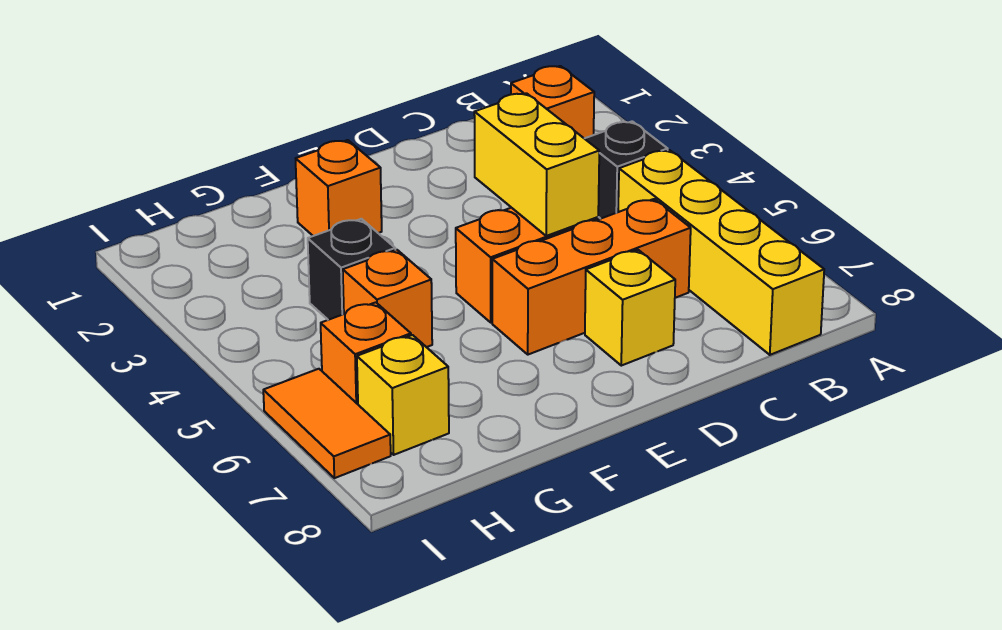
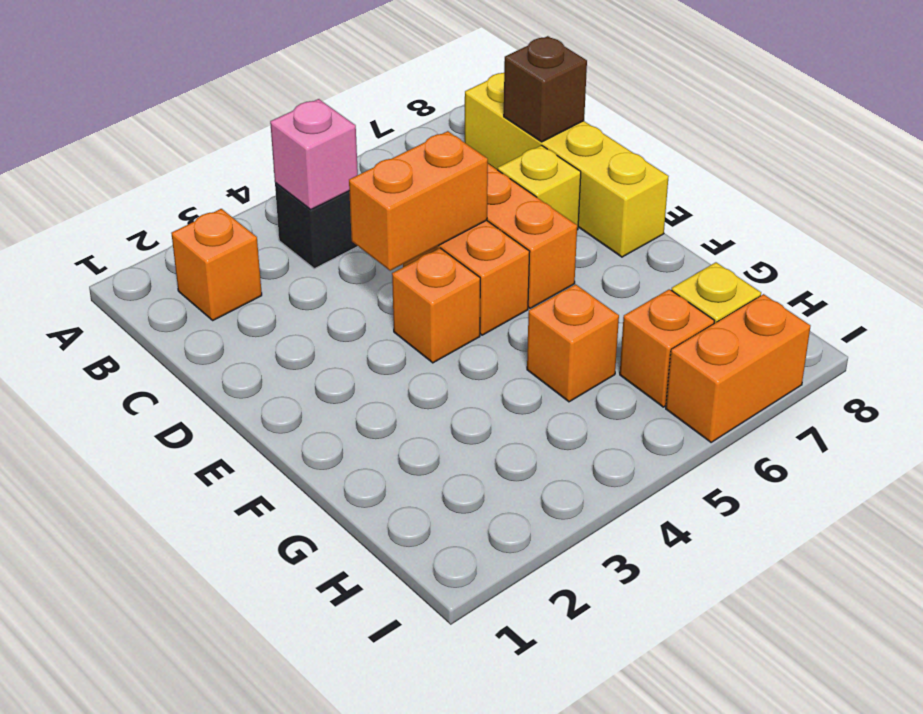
none -> pink brick B4 level 2
yellow brick B5:B8 level 1 -> yellow brick B8:E8 level 1
none -> brown brick C8 level 2
yellow brick D4:D5 level 2 -> orange brick D4:D5 level 2
orange brick F2 level 1 -> orange brick E4 level 1
black brick G4 level 1 -> none
orange tile I6:I7 level 1 -> orange brick I6:I7 level 1

